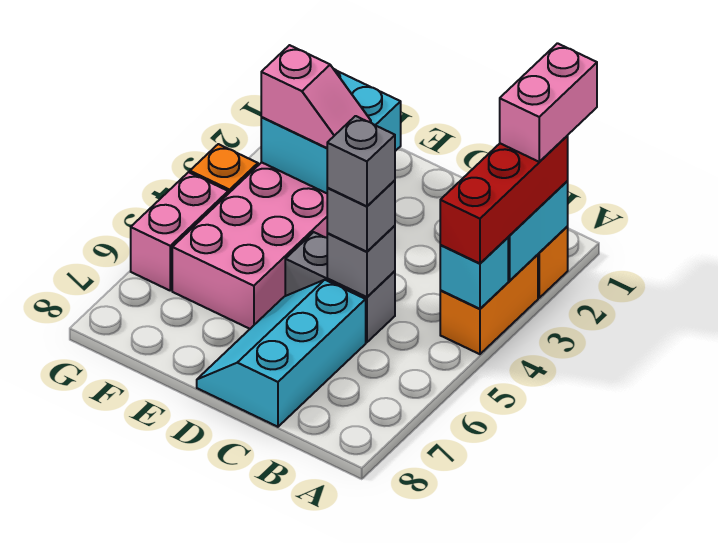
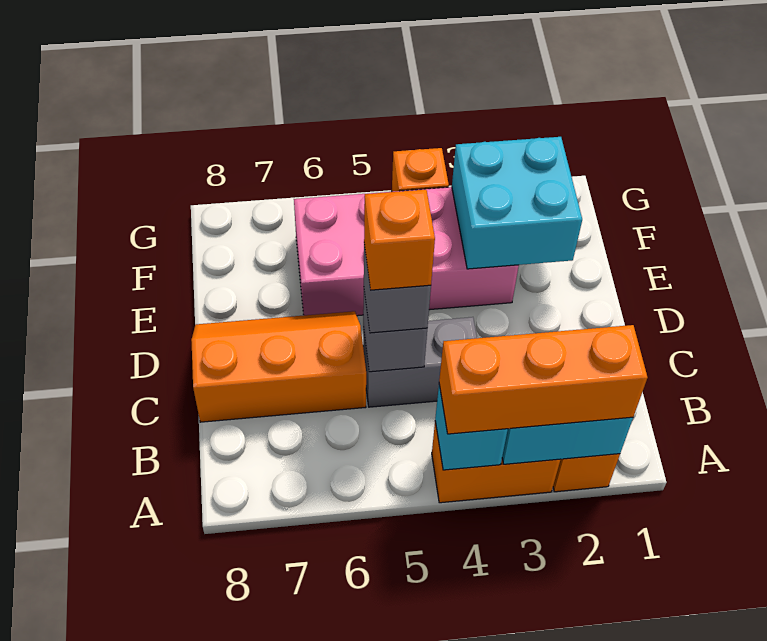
pink brick A1:A2 level 4 -> none
red brick A2:A4 level 3 -> orange brick A2:A4 level 3
grey brick C5:D5 level 1 -> grey brick C4:C5 level 1
grey brick C5 level 4 -> orange brick C5 level 4
cyan slope C6:D8 level 1 top C -> orange slope C6:D8 level 1 top C
pink slope E3:F3 level 3 top F -> none
pink brick G5:G6 level 1 -> none

